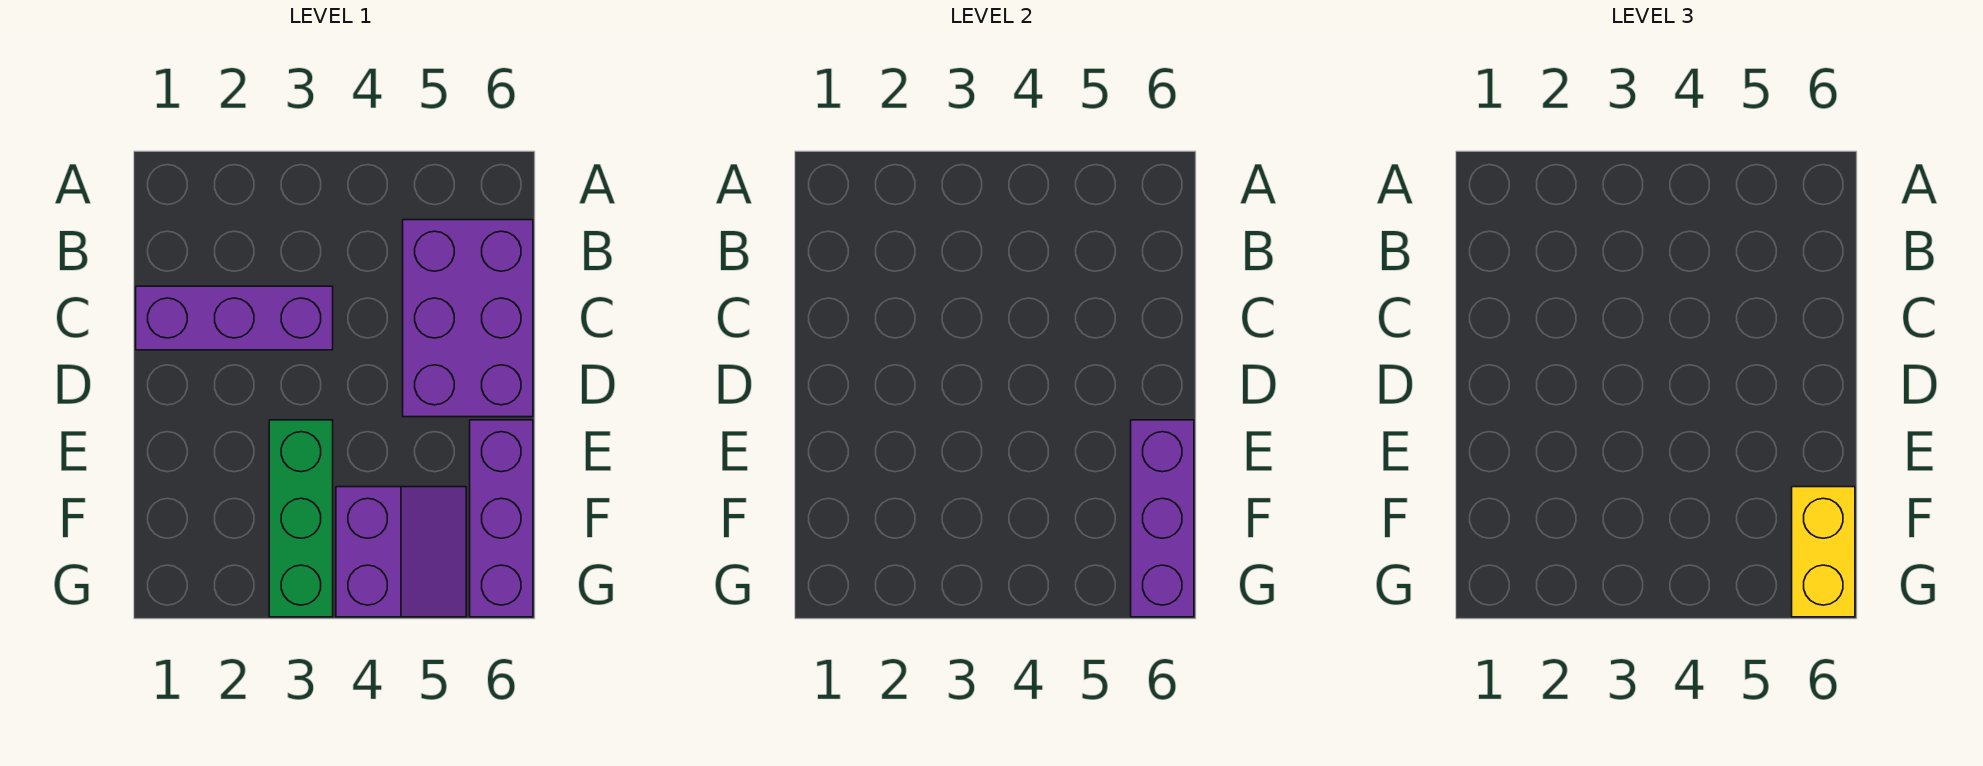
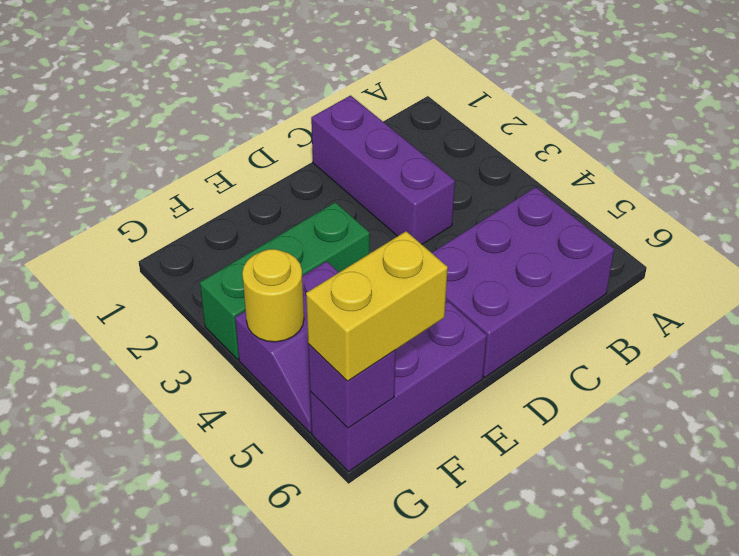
purple brick E6:G6 level 2 -> purple brick G6 level 2
none -> yellow round brick G4 level 2

